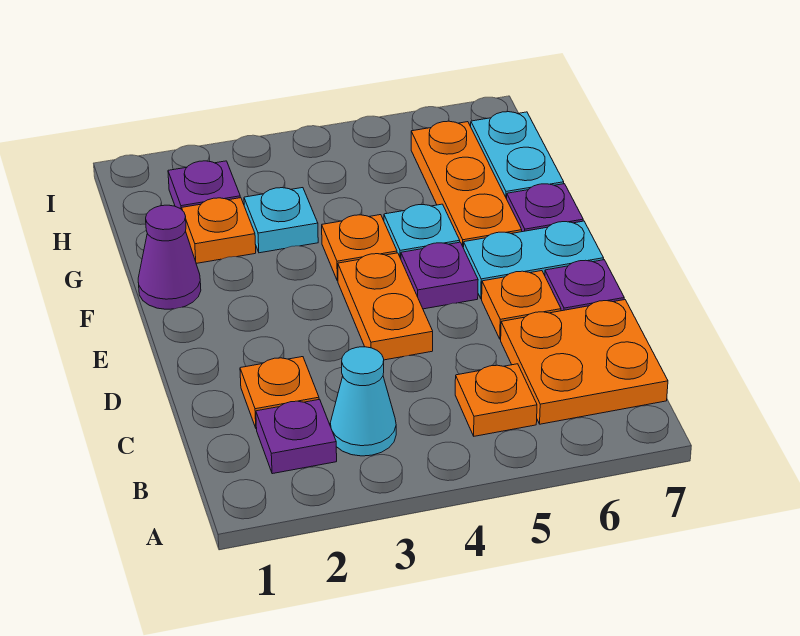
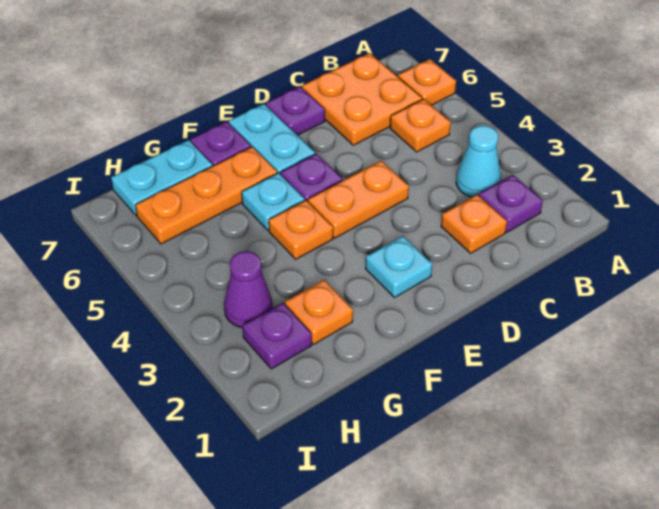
orange plate D6 level 1 -> orange plate A6 level 1
purple cone F1 level 1 -> purple cone H3 level 1
cyan plate G3 level 1 -> cyan plate E2 level 1

